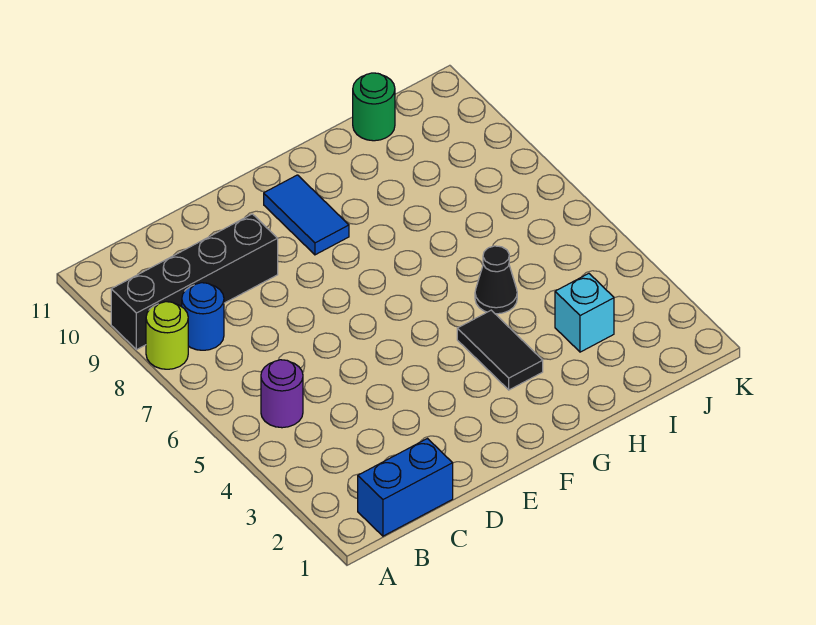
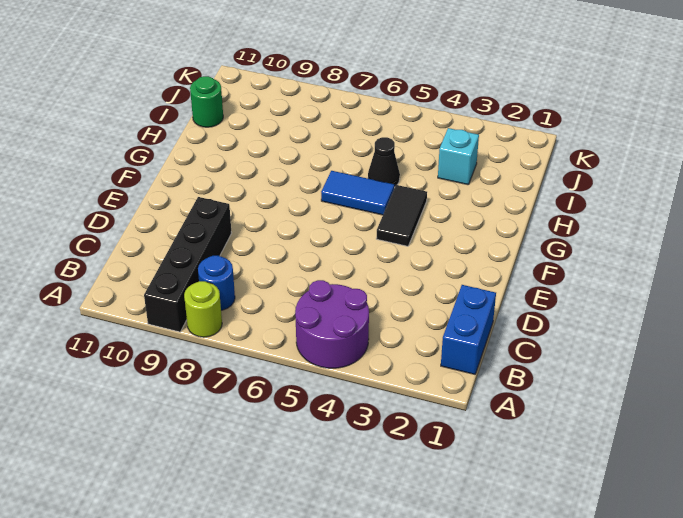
purple round brick B5 level 1 -> purple round brick A4:B5 level 1
blue tile F9:F10 level 1 -> blue tile G5:G6 level 1
black tile G3:G4 level 1 -> black tile F4:G4 level 1

